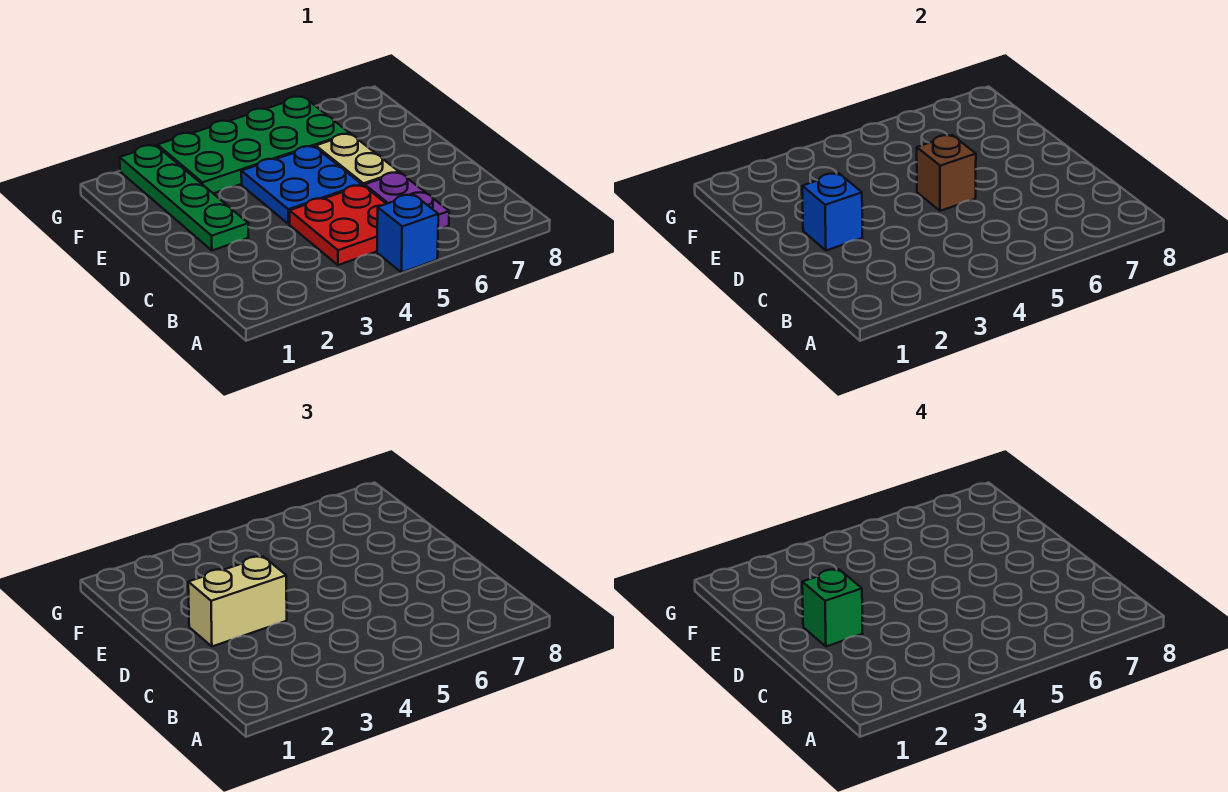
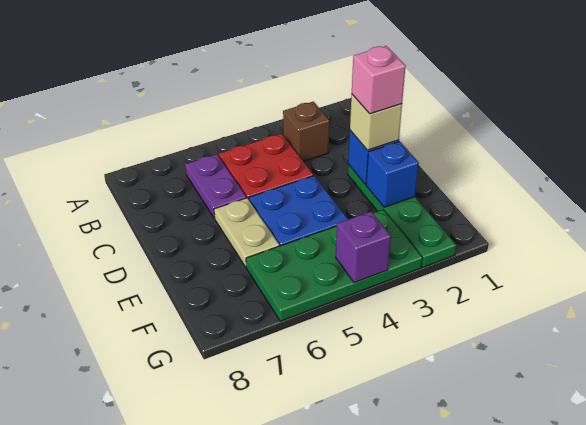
blue brick A5 level 1 -> blue brick E2 level 2
tan brick D2:D3 level 3 -> tan brick D2 level 3
green brick D2 level 4 -> pink brick D2 level 4
brown brick D5 level 2 -> brown brick B3 level 1
none -> purple brick G4 level 2

